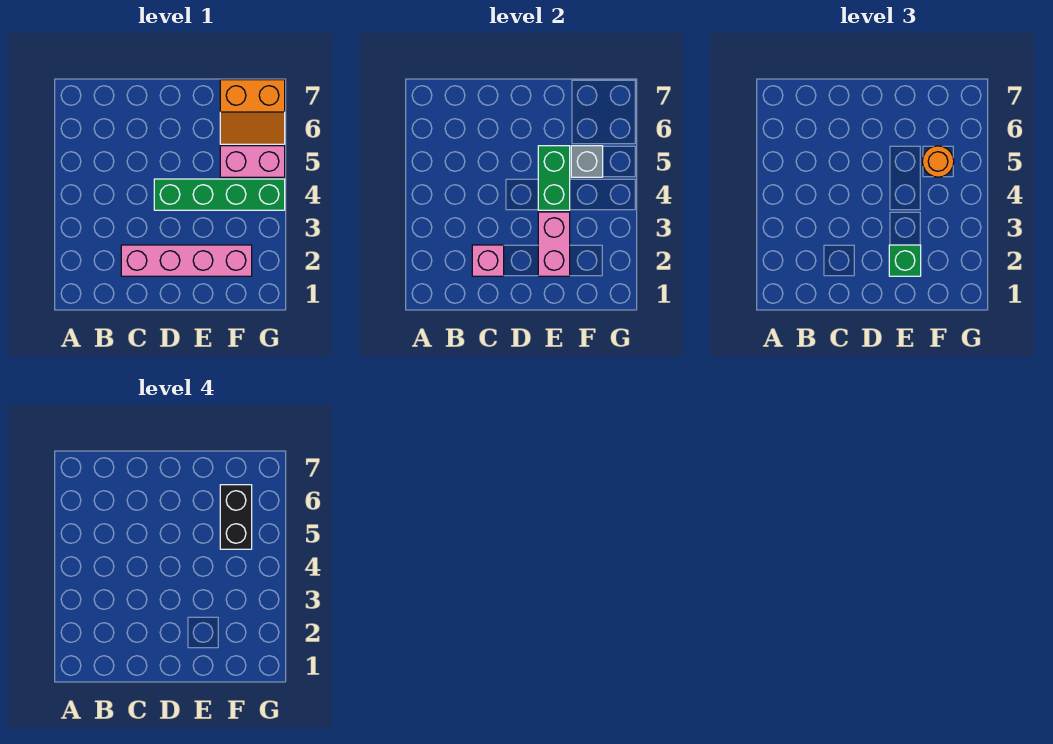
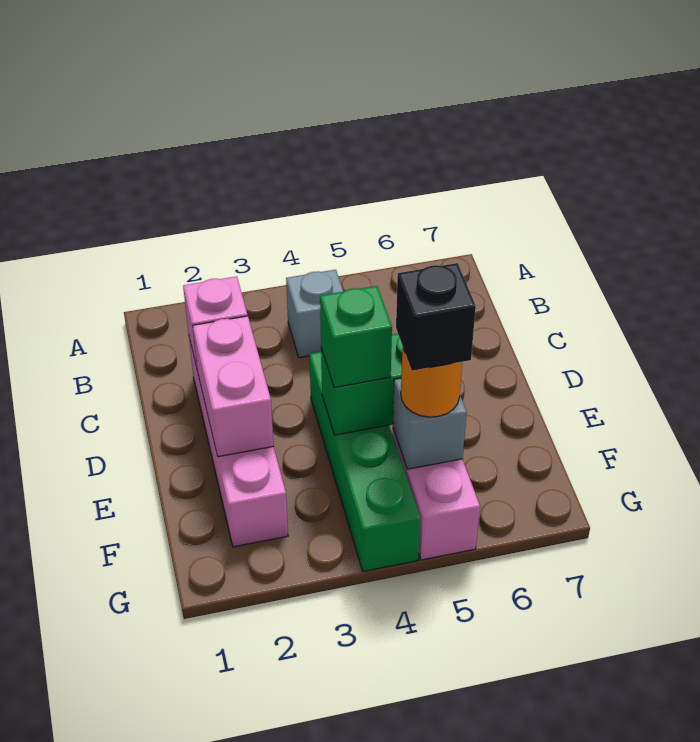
none -> grey brick B4 level 1
pink brick E2:E3 level 2 -> pink brick D2:E2 level 2
green brick E2 level 3 -> green brick E4 level 3
black brick F5:F6 level 4 -> black brick F5 level 4
orange slope F6:G7 level 1 top 7 -> none

